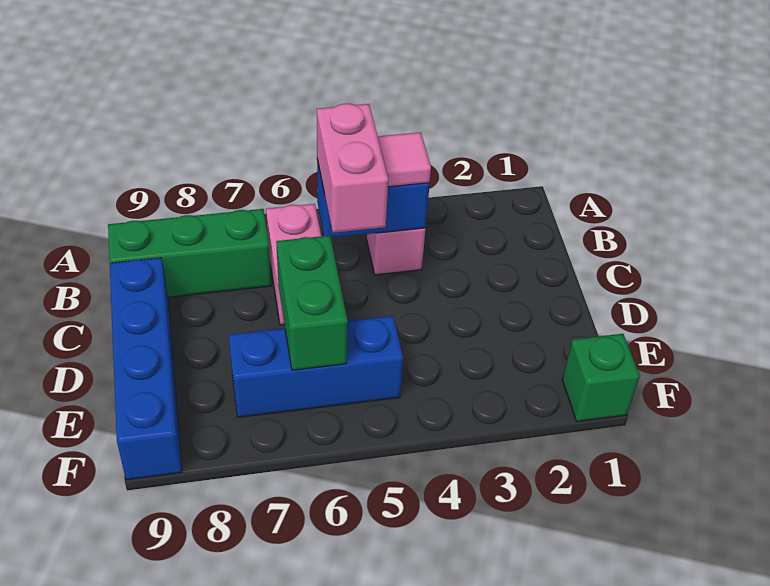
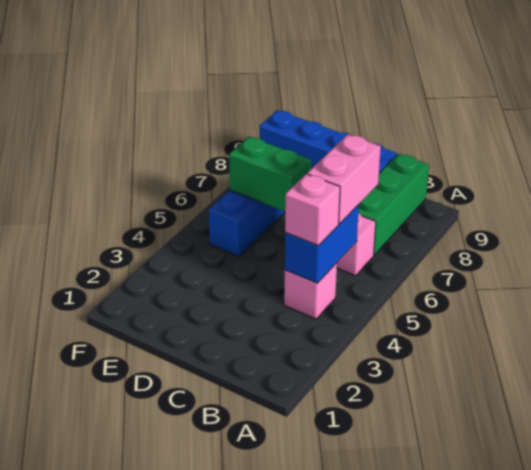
pink tile B4 level 3 -> pink brick B4 level 3
pink brick B5:C5 level 3 -> pink brick B5:B6 level 3
green brick F1 level 1 -> none

